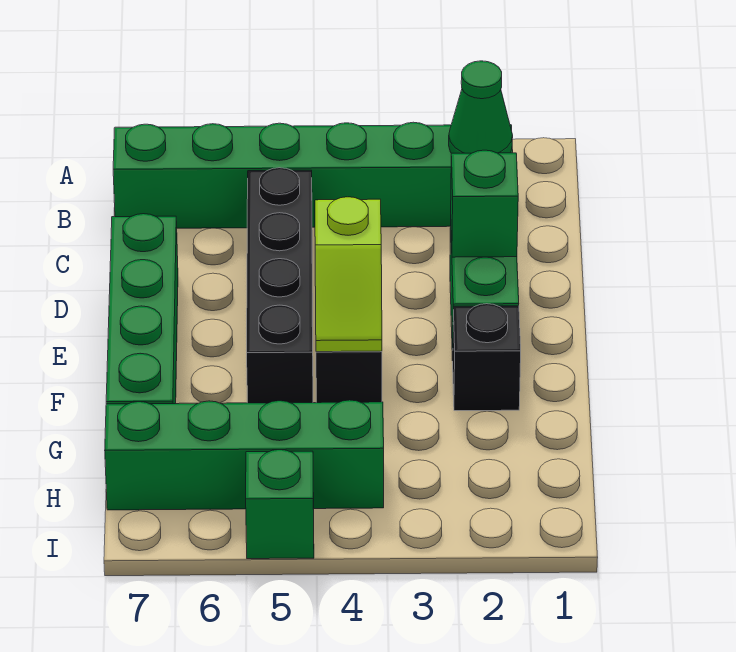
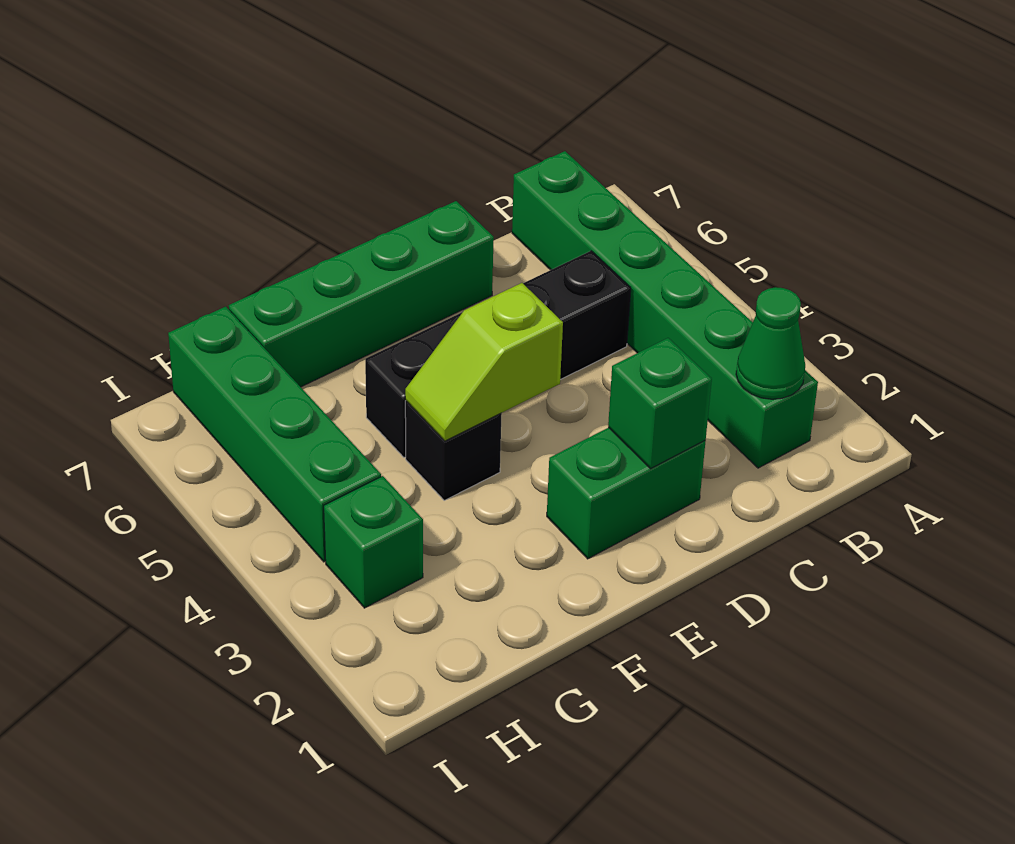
black brick F2 level 1 -> none
green brick I5 level 1 -> green brick H3 level 1

